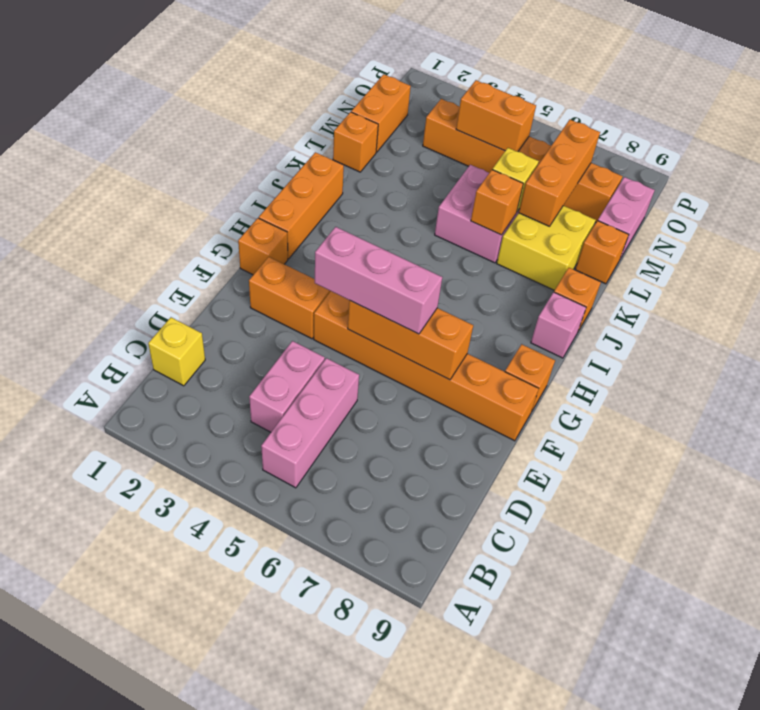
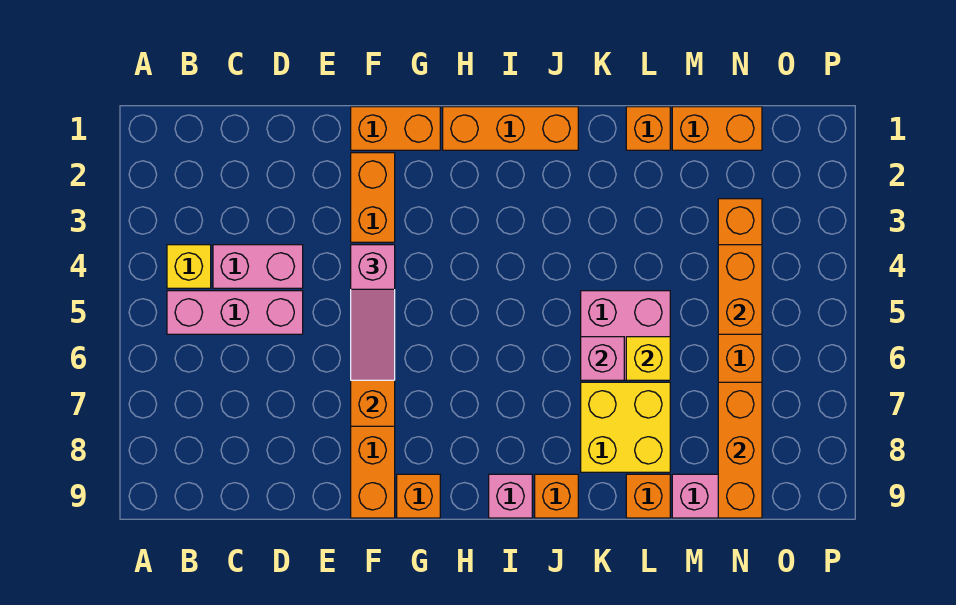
yellow brick C1 level 1 -> yellow brick B4 level 1
pink brick F4:F6 level 3 -> pink slope F4:F6 level 3 top 4
orange brick G1 level 1 -> orange brick F1:G1 level 1
orange brick K6 level 2 -> pink brick K6 level 2
orange brick L7:N7 level 2 -> orange brick N7:N9 level 2

